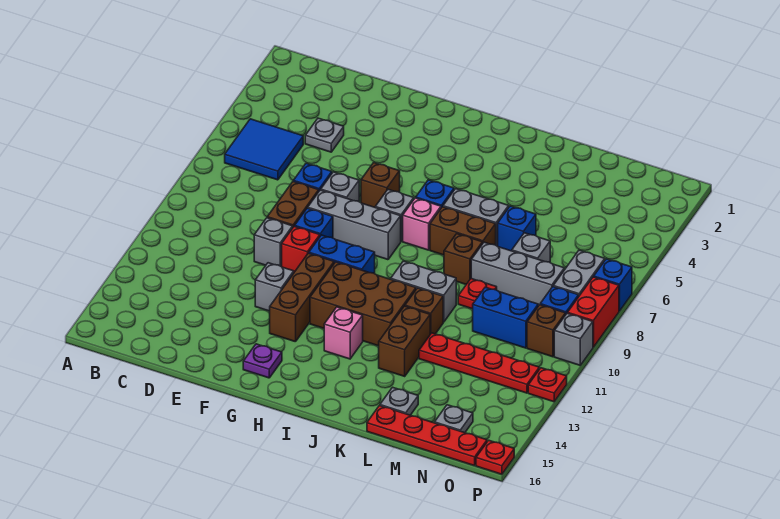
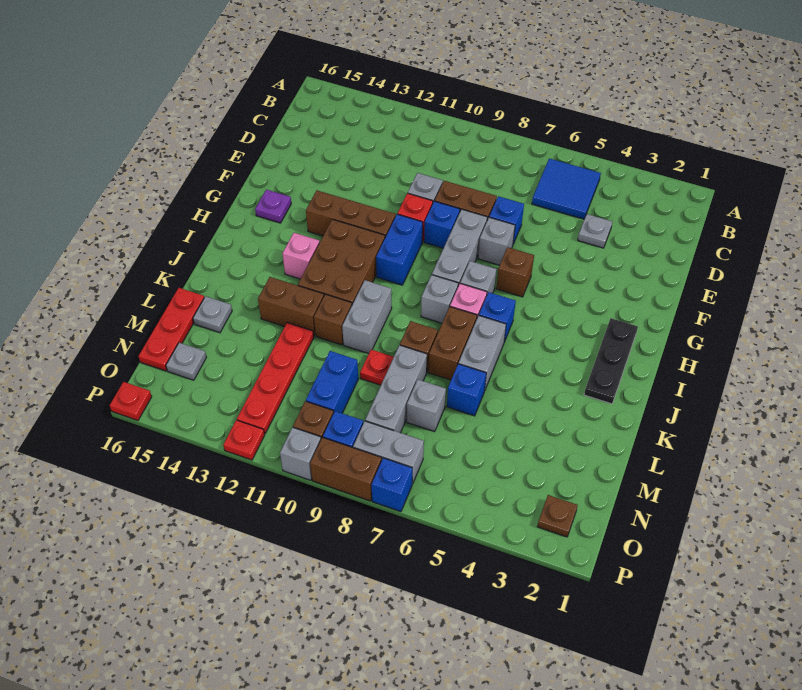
grey brick F12 level 1 -> grey brick I8 level 1
none -> black plate H2:J2 level 1
red plate L16:O16 level 1 -> red plate L16:N16 level 1
none -> brown plate O2 level 1
red brick P8:P9 level 1 -> brown brick P8:P9 level 1

